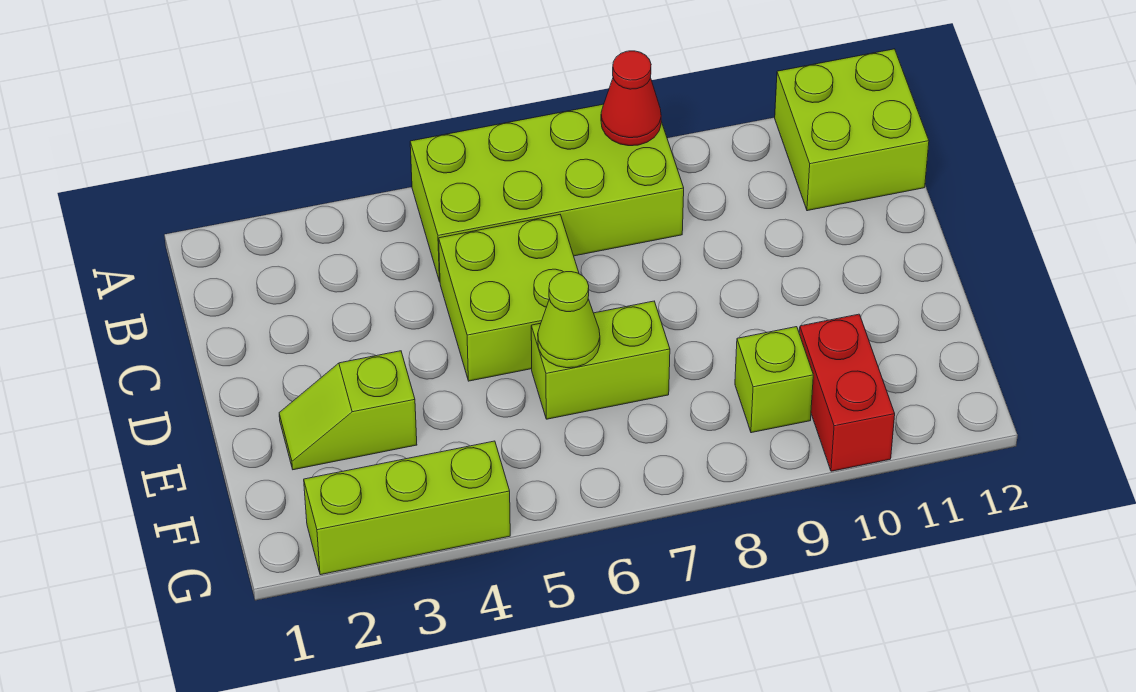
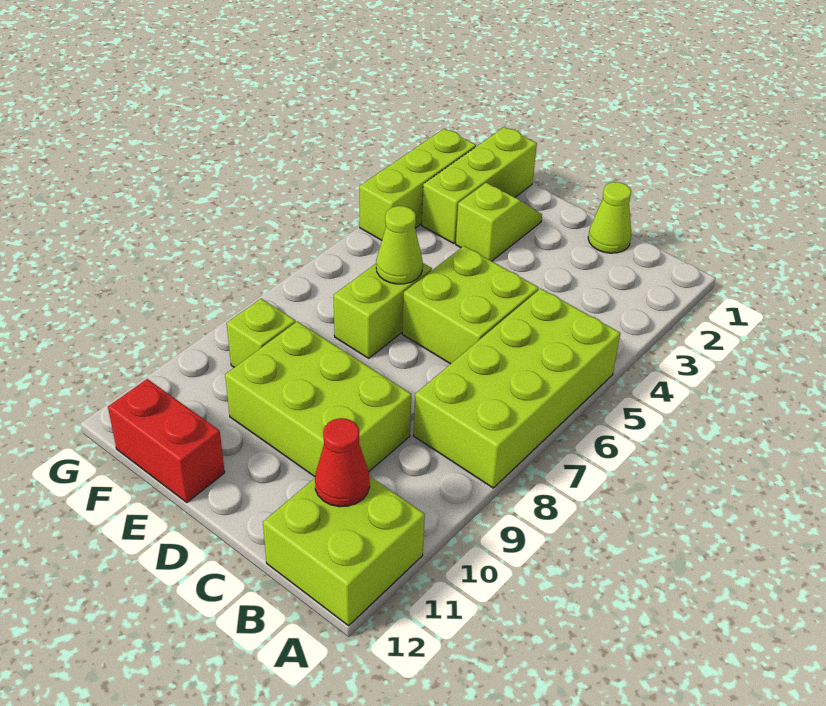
red cone A8 level 2 -> red cone B11 level 2
none -> lime cone C1 level 1
none -> lime brick C9:E10 level 1
none -> lime brick F1:F3 level 1
red brick F10:G10 level 1 -> red brick E12:F12 level 1

